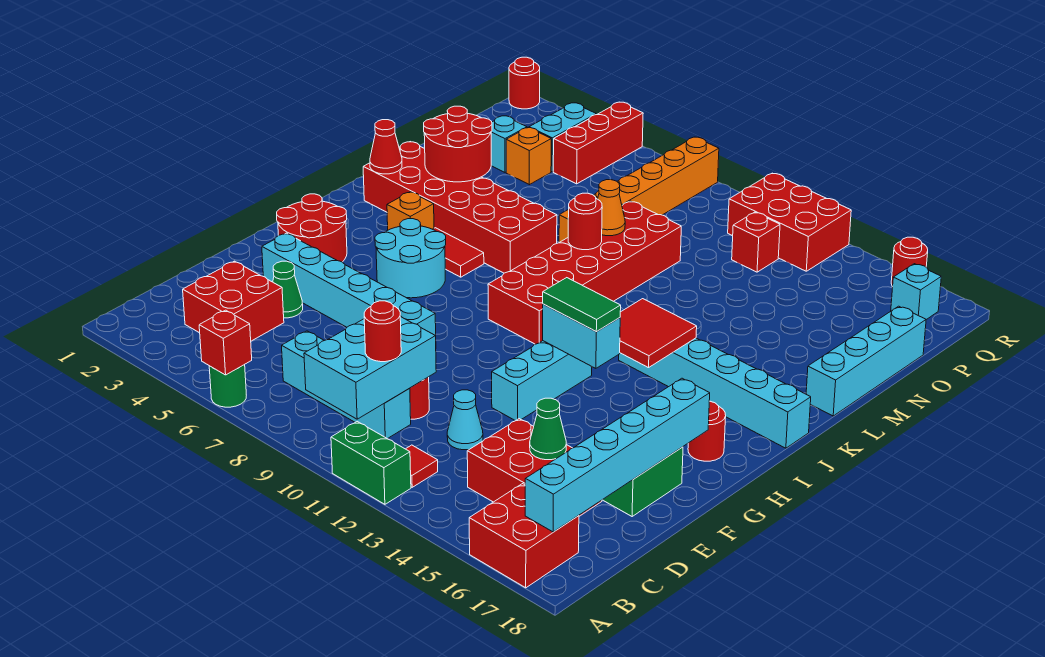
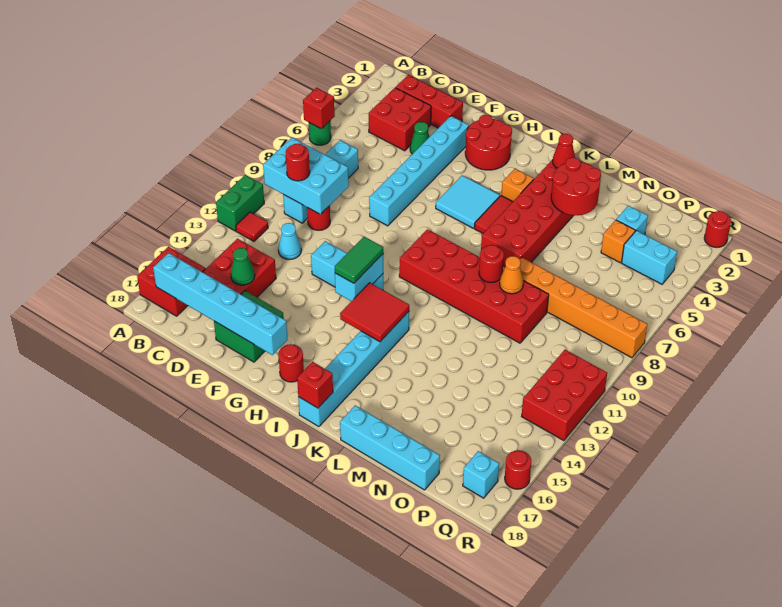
cyan round brick H5:I6 level 1 -> cyan tile H5:I6 level 1
red brick P5:R5 level 1 -> red brick C2:E2 level 1
red brick P12 level 1 -> red brick J18 level 2

